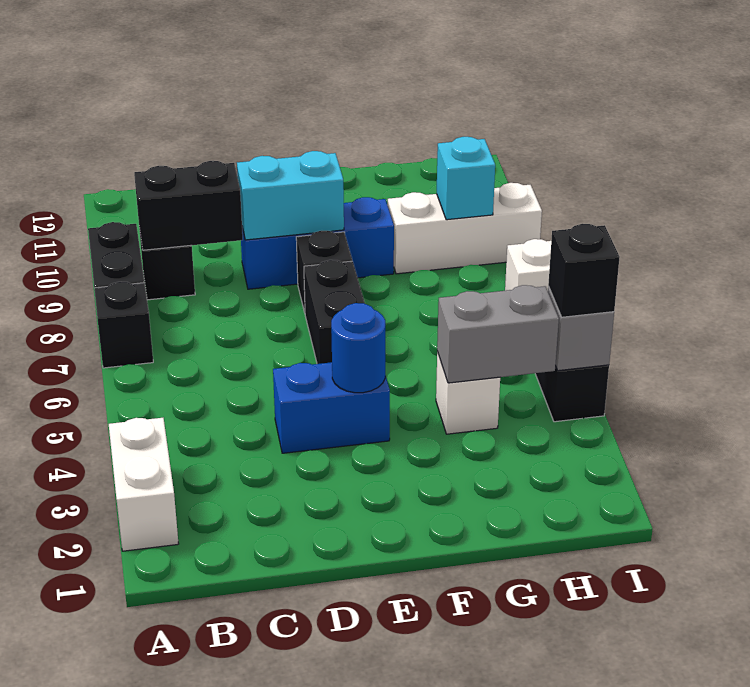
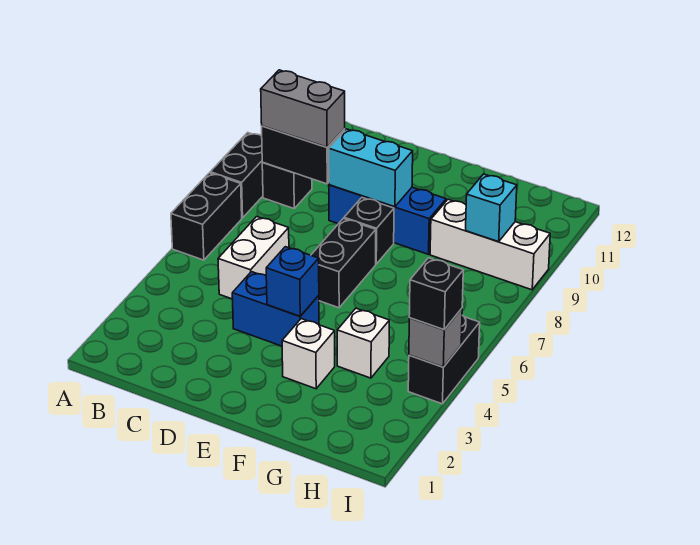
white brick A2:A3 level 1 -> white brick C5:C6 level 1
black brick A7 level 1 -> black brick A6:A7 level 1
blue round brick E4 level 2 -> blue brick E4 level 2
grey brick G4:H4 level 2 -> grey brick B9:C9 level 3
white brick I7 level 1 -> white brick F3 level 1

